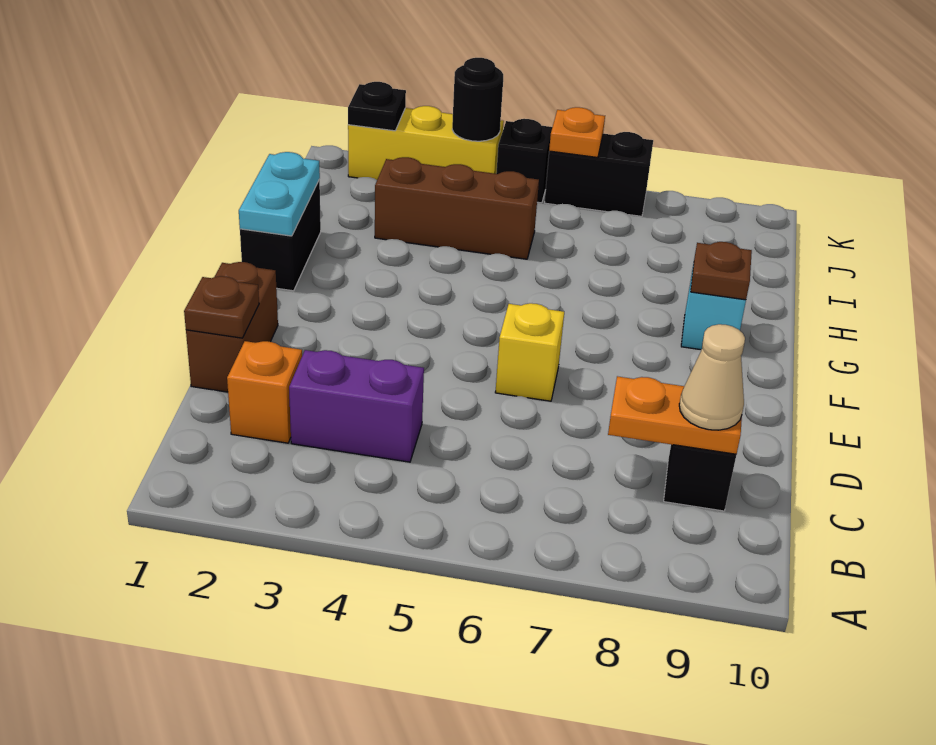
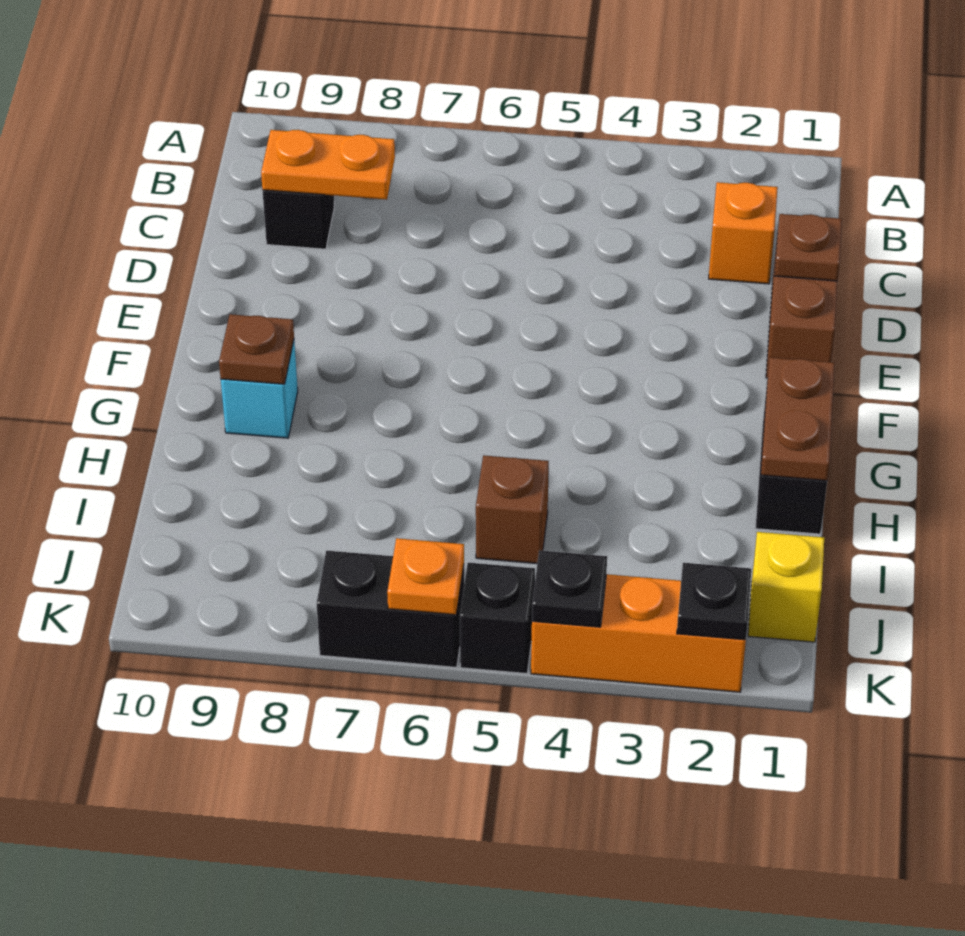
purple brick C3:C4 level 1 -> none
tan cone C9 level 3 -> none
yellow brick E6 level 1 -> yellow brick J1 level 1
cyan plate G1:H1 level 2 -> brown plate G1:H1 level 2
brown brick I3:I5 level 1 -> brown brick I5 level 1
yellow brick K2:K4 level 1 -> orange brick K2:K4 level 1
black round brick K4 level 2 -> black plate K4 level 2

